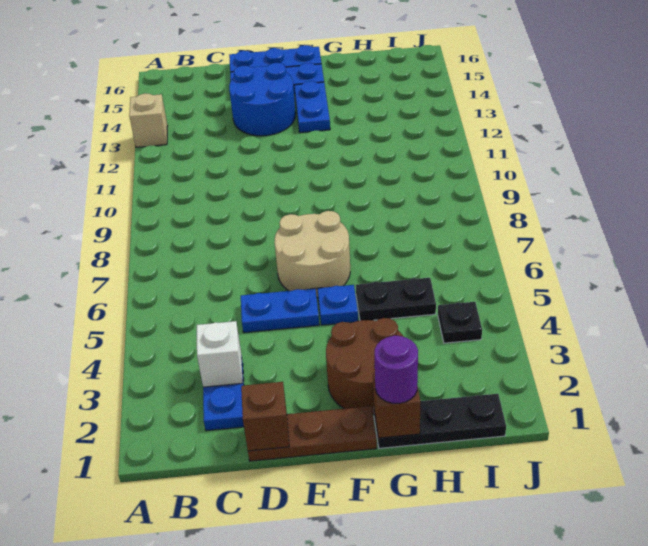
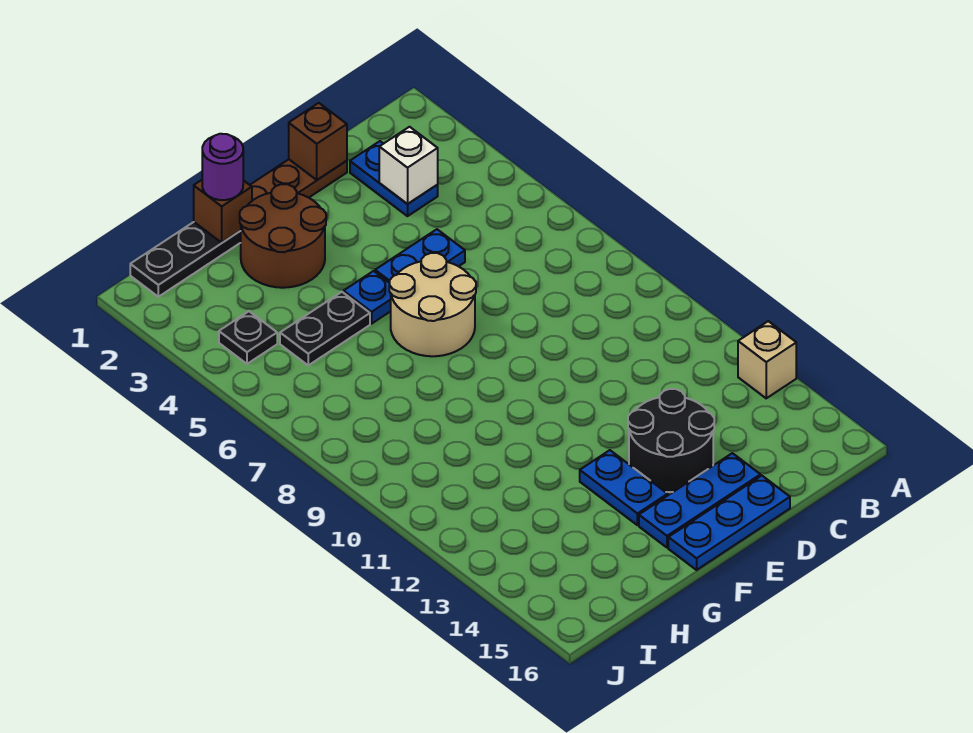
blue round brick D13:E14 level 1 -> black round brick D13:E14 level 1

